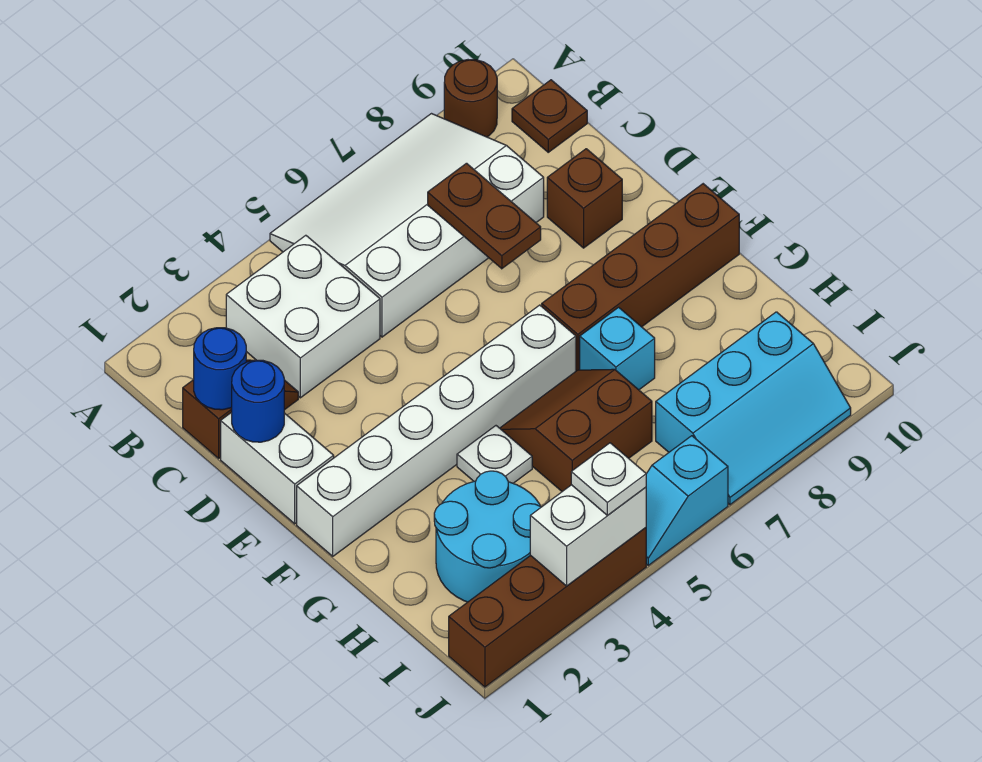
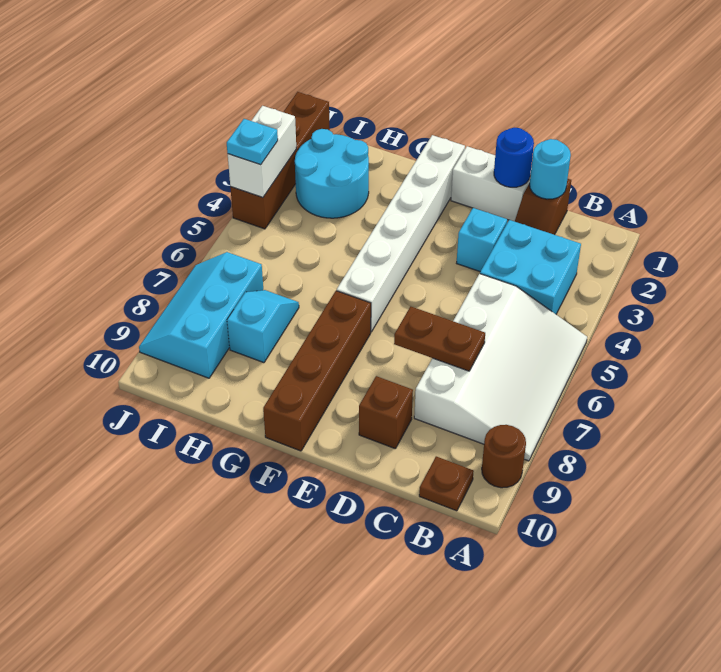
white brick B3:C4 level 1 -> cyan brick B3:C4 level 1
blue round brick C1 level 2 -> cyan round brick C1 level 2
white plate G4 level 1 -> none
brown slope G5:H6 level 1 top H -> none
cyan brick G7 level 1 -> cyan brick D3 level 1
white plate J4 level 3 -> cyan plate J4 level 3
cyan slope J5:J6 level 1 top 6 -> cyan slope H7:H8 level 1 top 8

